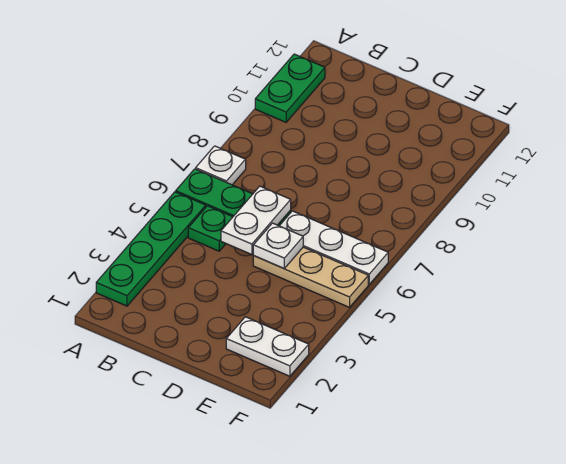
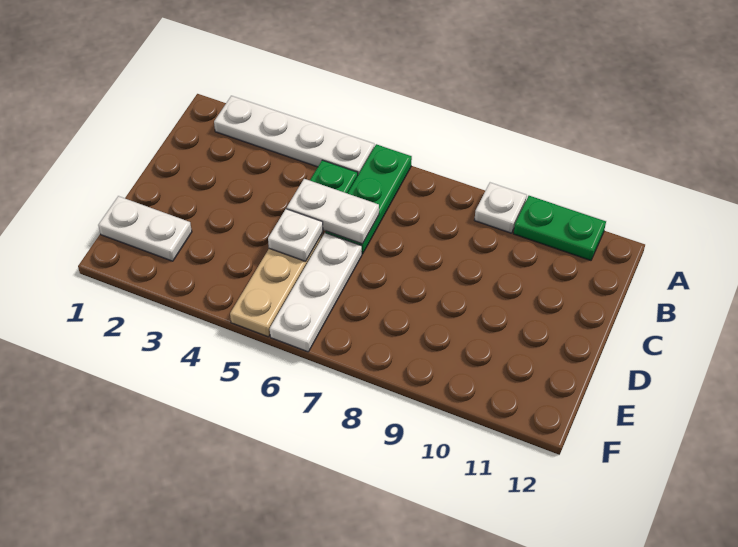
green plate A2:A5 level 1 -> white plate A2:A5 level 1
white plate A7 level 1 -> white plate A9 level 1
white plate E2:F2 level 1 -> white plate E1:E2 level 1

